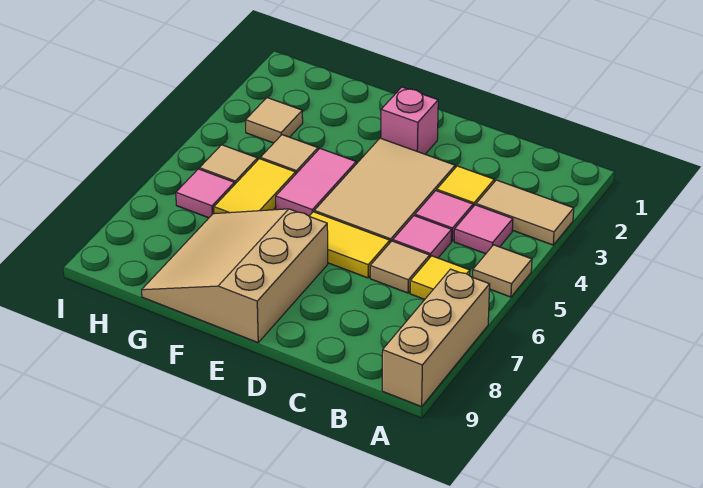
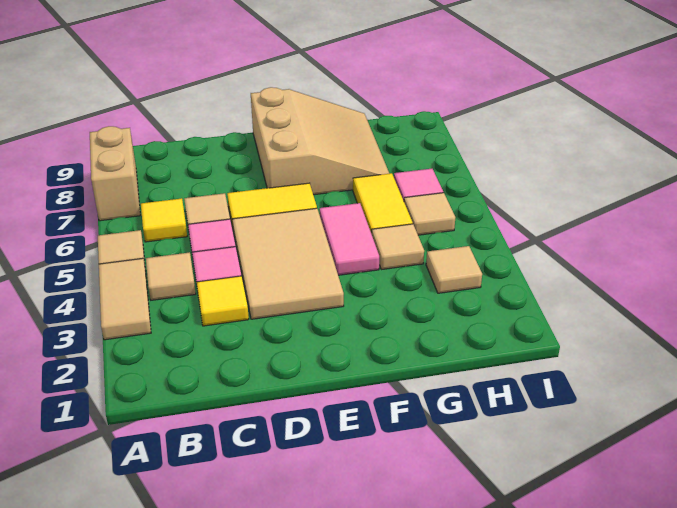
tan tile A3:B3 level 1 -> tan tile A3:A4 level 1
tan brick A7:A9 level 1 -> tan brick A7:A8 level 1
pink tile B4 level 1 -> tan tile B4 level 1
pink brick E2 level 1 -> none

